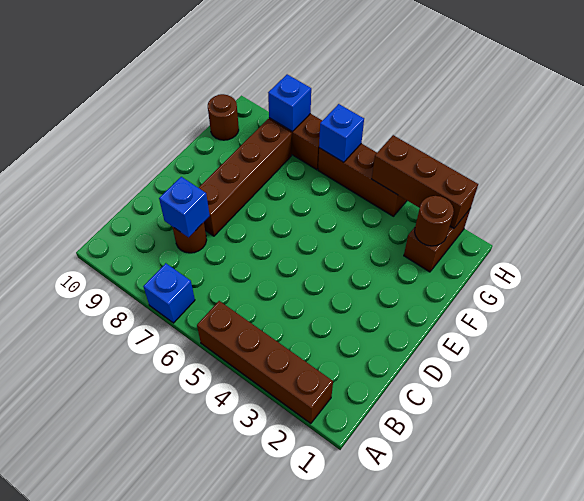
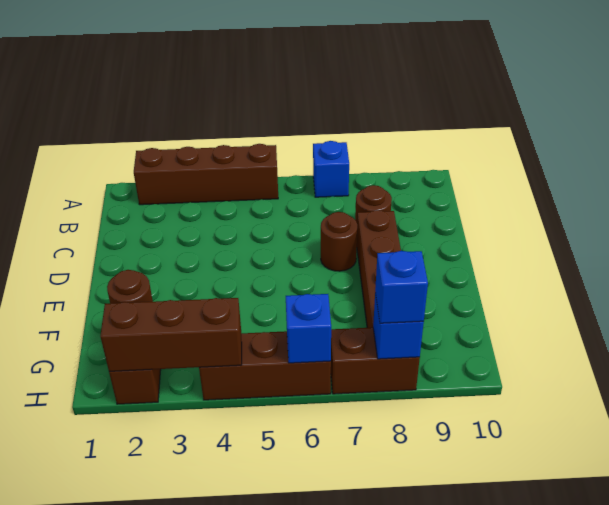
blue brick C8 level 2 -> blue brick H8 level 3
brown round brick G10 level 1 -> brown round brick D7 level 1

